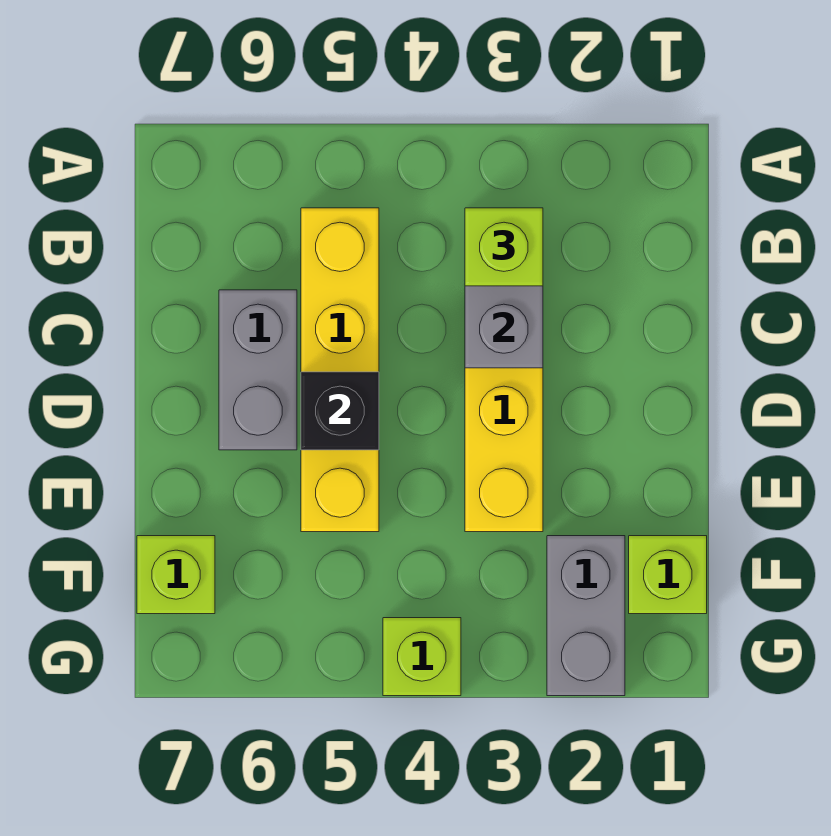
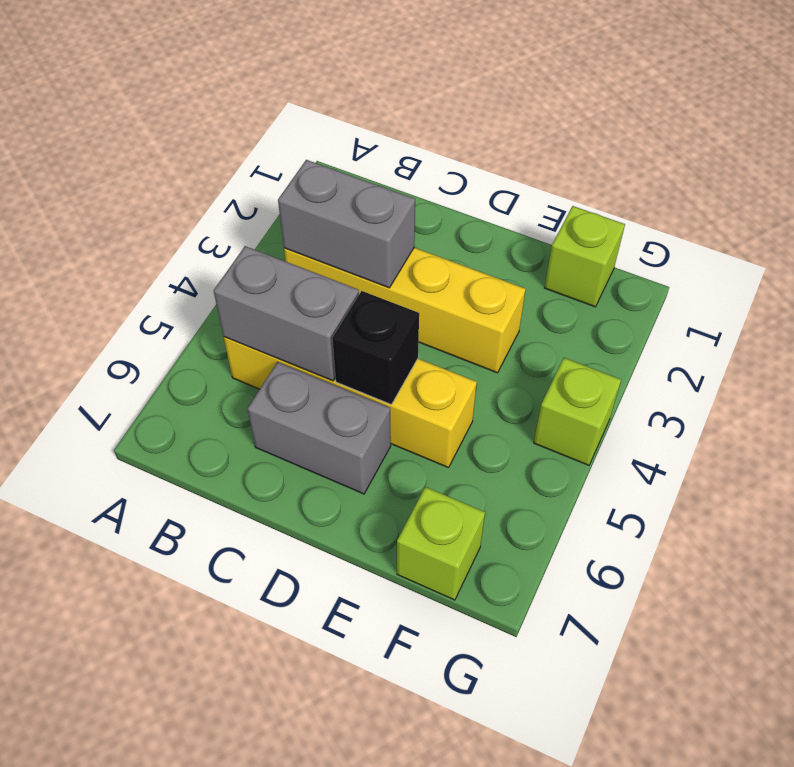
lime brick B3 level 3 -> none
grey brick F2:G2 level 1 -> grey brick B5:C5 level 2

